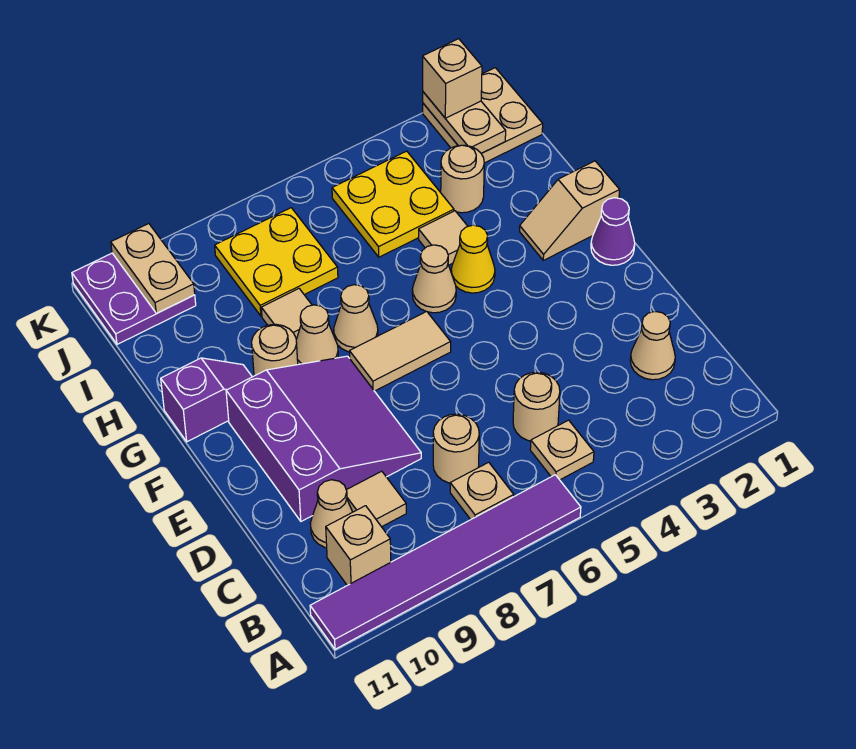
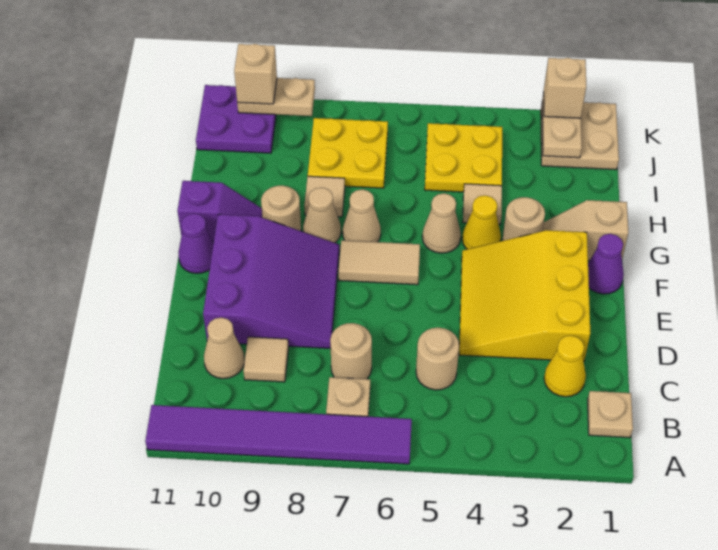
tan plate B5 level 1 -> tan plate B1 level 1
tan brick B10 level 1 -> tan brick K10 level 3
tan cone C2 level 1 -> yellow cone C2 level 1
none -> yellow slope D2:F4 level 1 top 2
none -> purple cone F11 level 1
tan round brick I3 level 1 -> tan round brick G3 level 1
tan plate J10:K10 level 2 -> tan plate K9:K10 level 2

